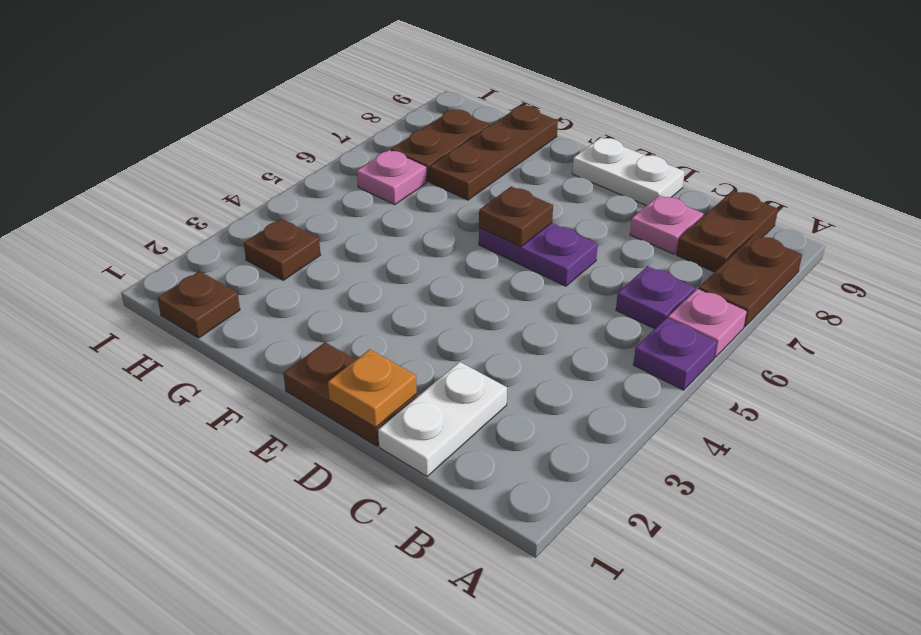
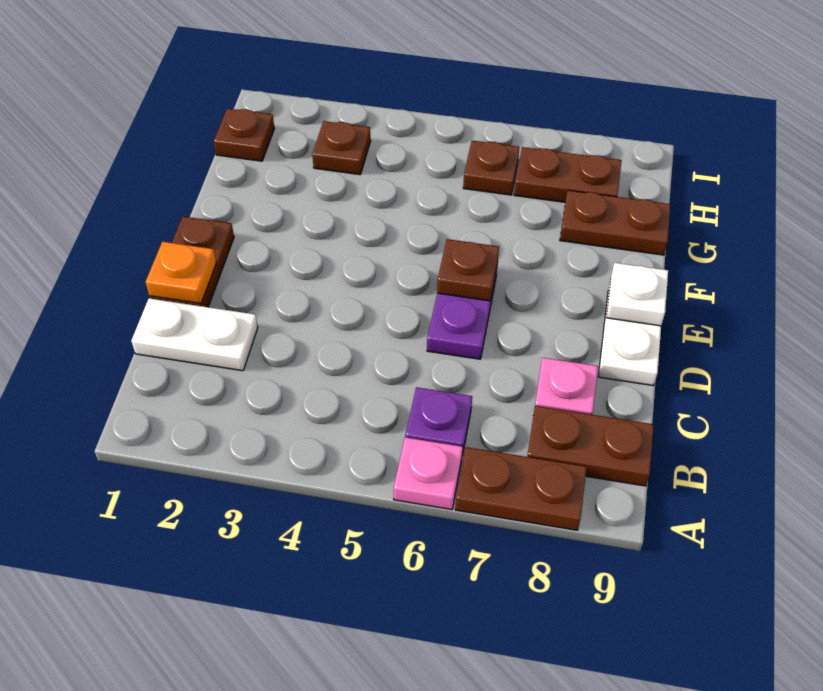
purple plate A5 level 1 -> none
none -> white plate E9 level 2
brown plate G7:G9 level 1 -> brown plate G8:G9 level 1
pink plate H6 level 1 -> brown plate H6 level 1

